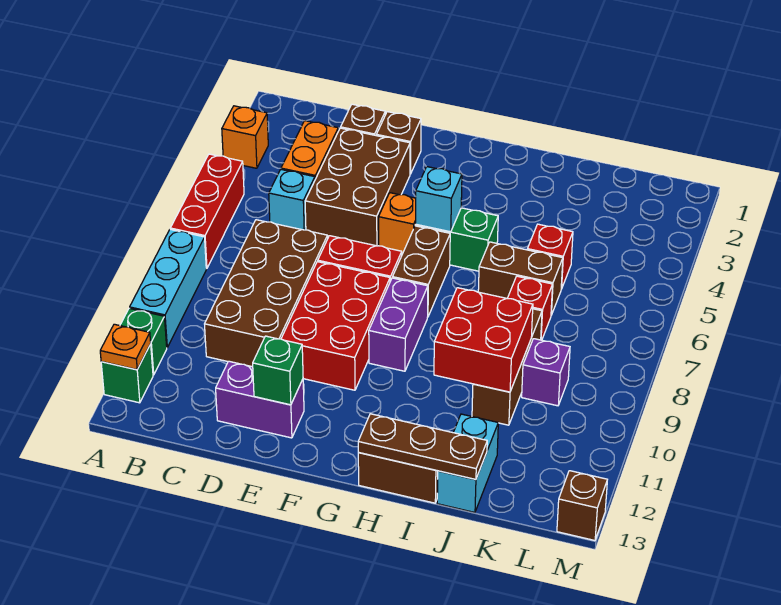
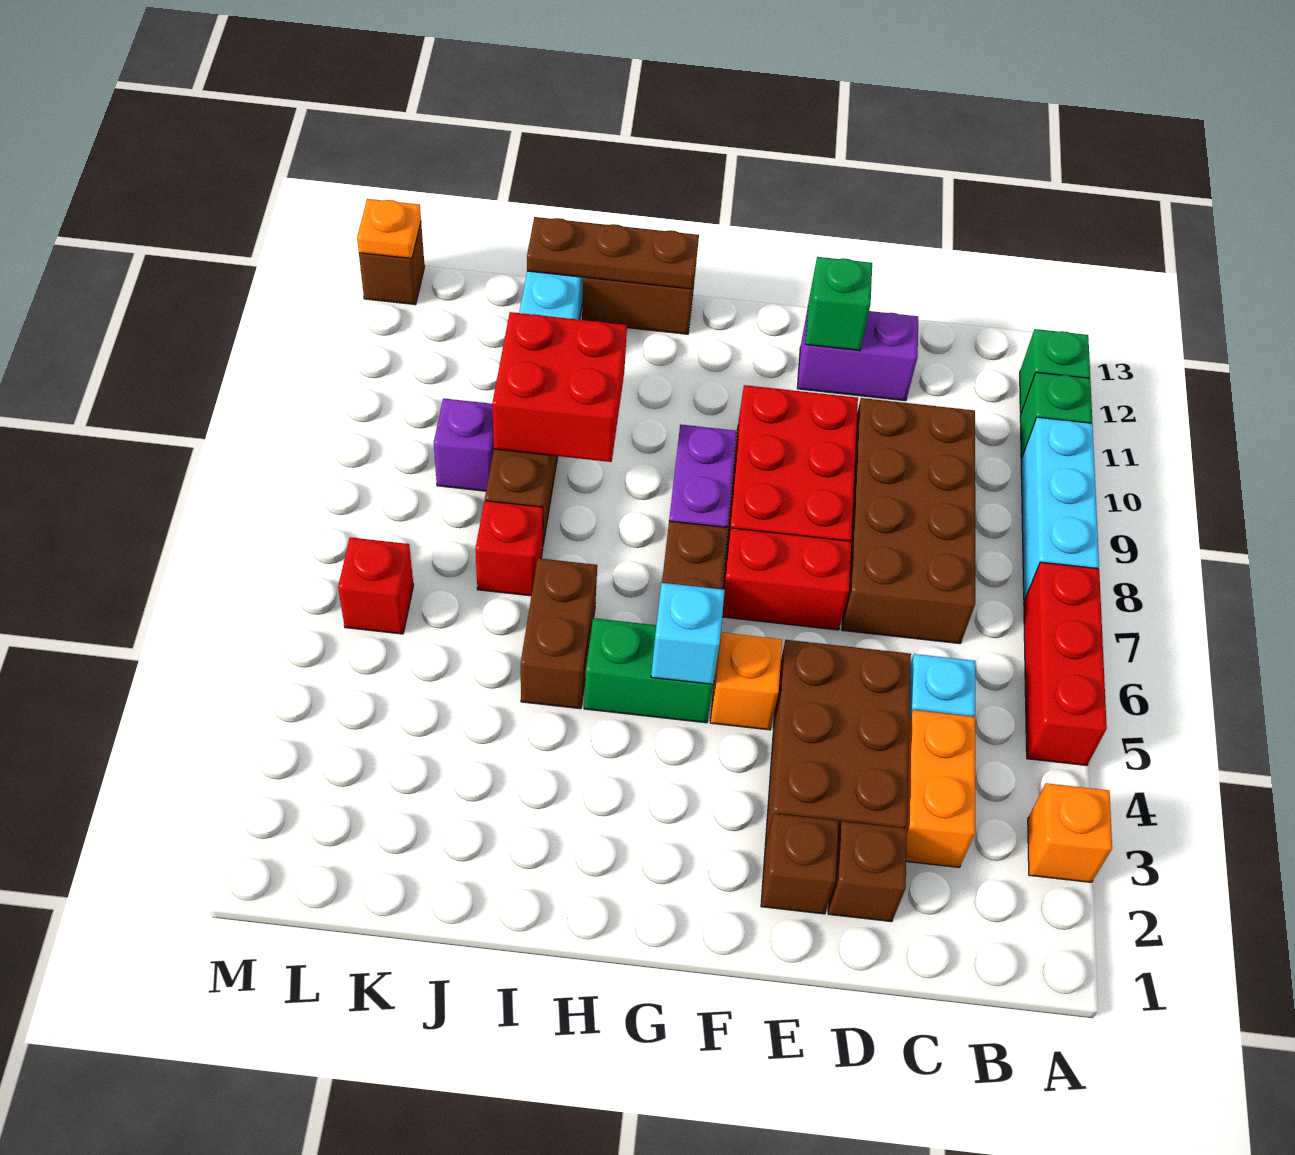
orange plate A12 level 2 -> orange plate M13 level 2
brown brick I6:J6 level 1 -> brown brick I5:I6 level 1
red brick J5 level 1 -> red brick L6 level 1

